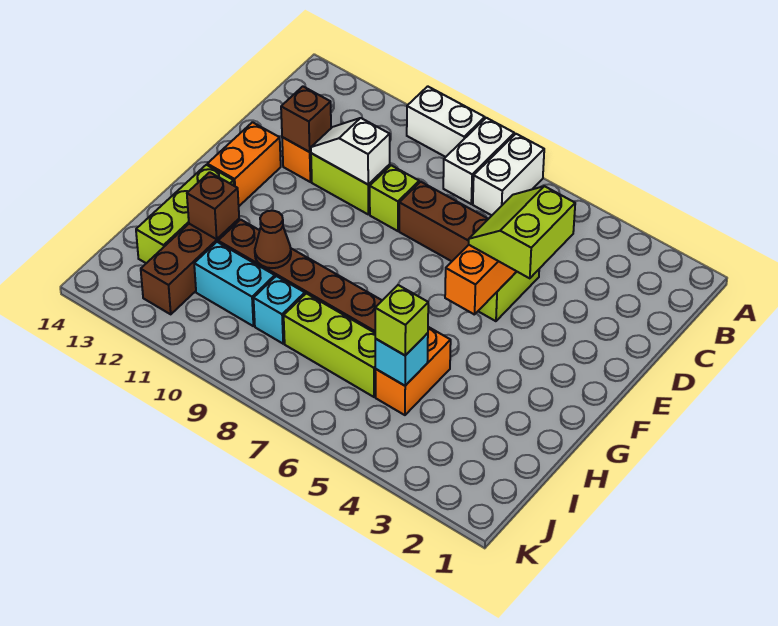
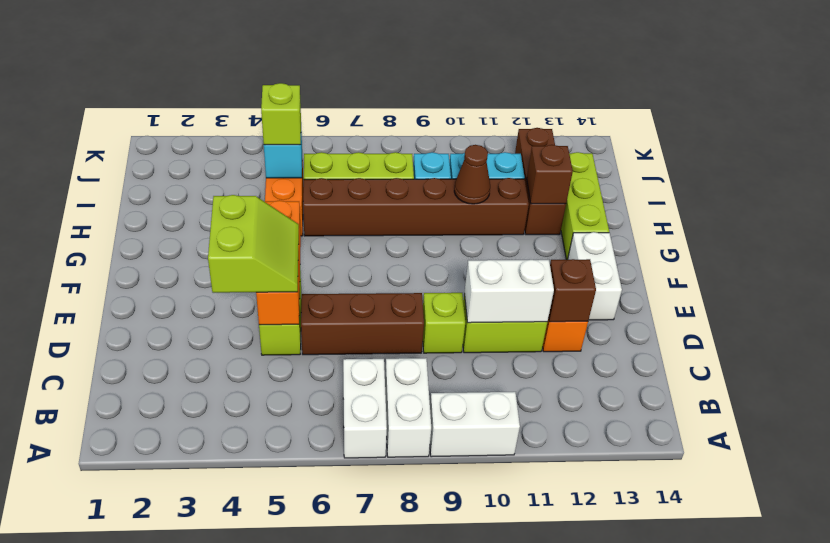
white slope D10:D11 level 2 top 10 -> white brick D10:D11 level 2
orange brick E13:F13 level 1 -> white brick E13:F13 level 1

